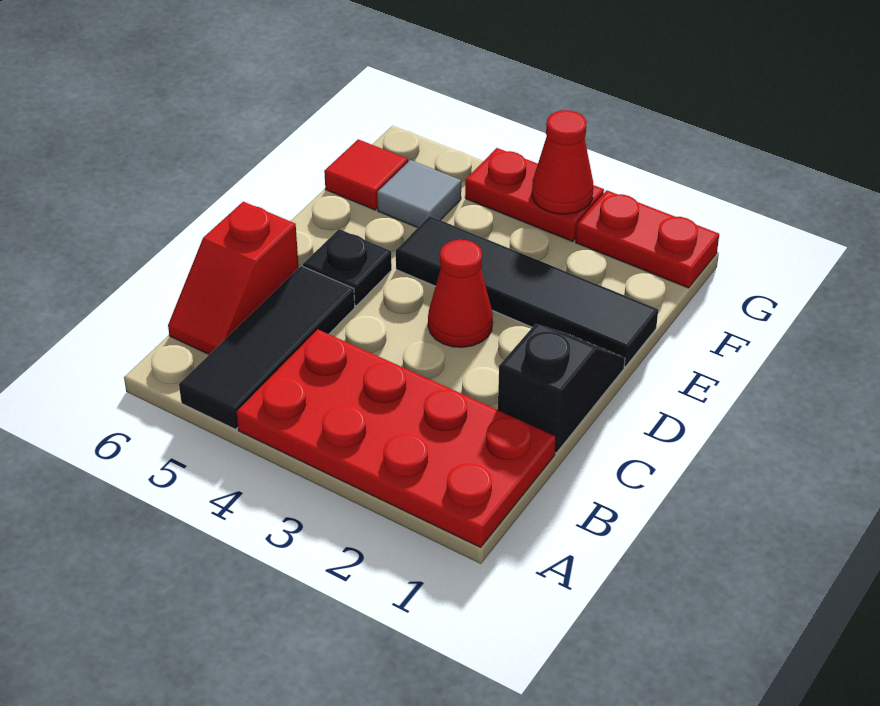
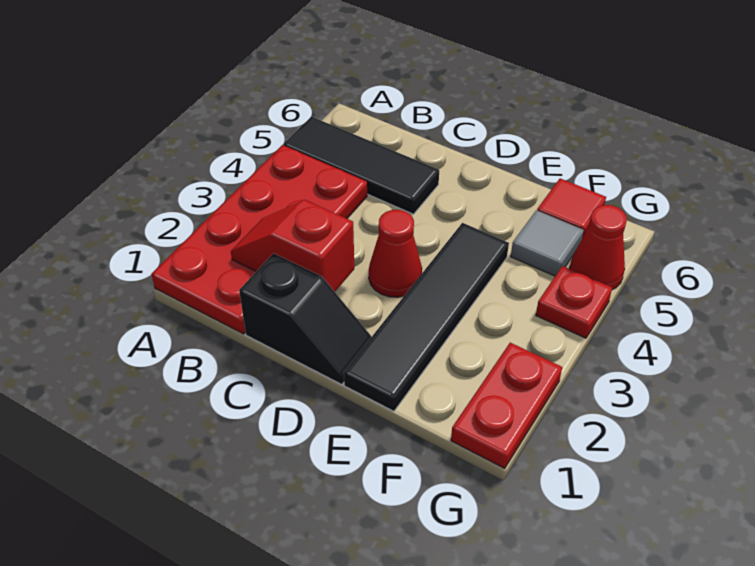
red slope B6:C6 level 1 top C -> red slope B2:C2 level 2 top C
black plate D5 level 1 -> none
red plate G3:G4 level 1 -> red plate G4 level 1
red cone G3 level 2 -> red cone G5 level 1

